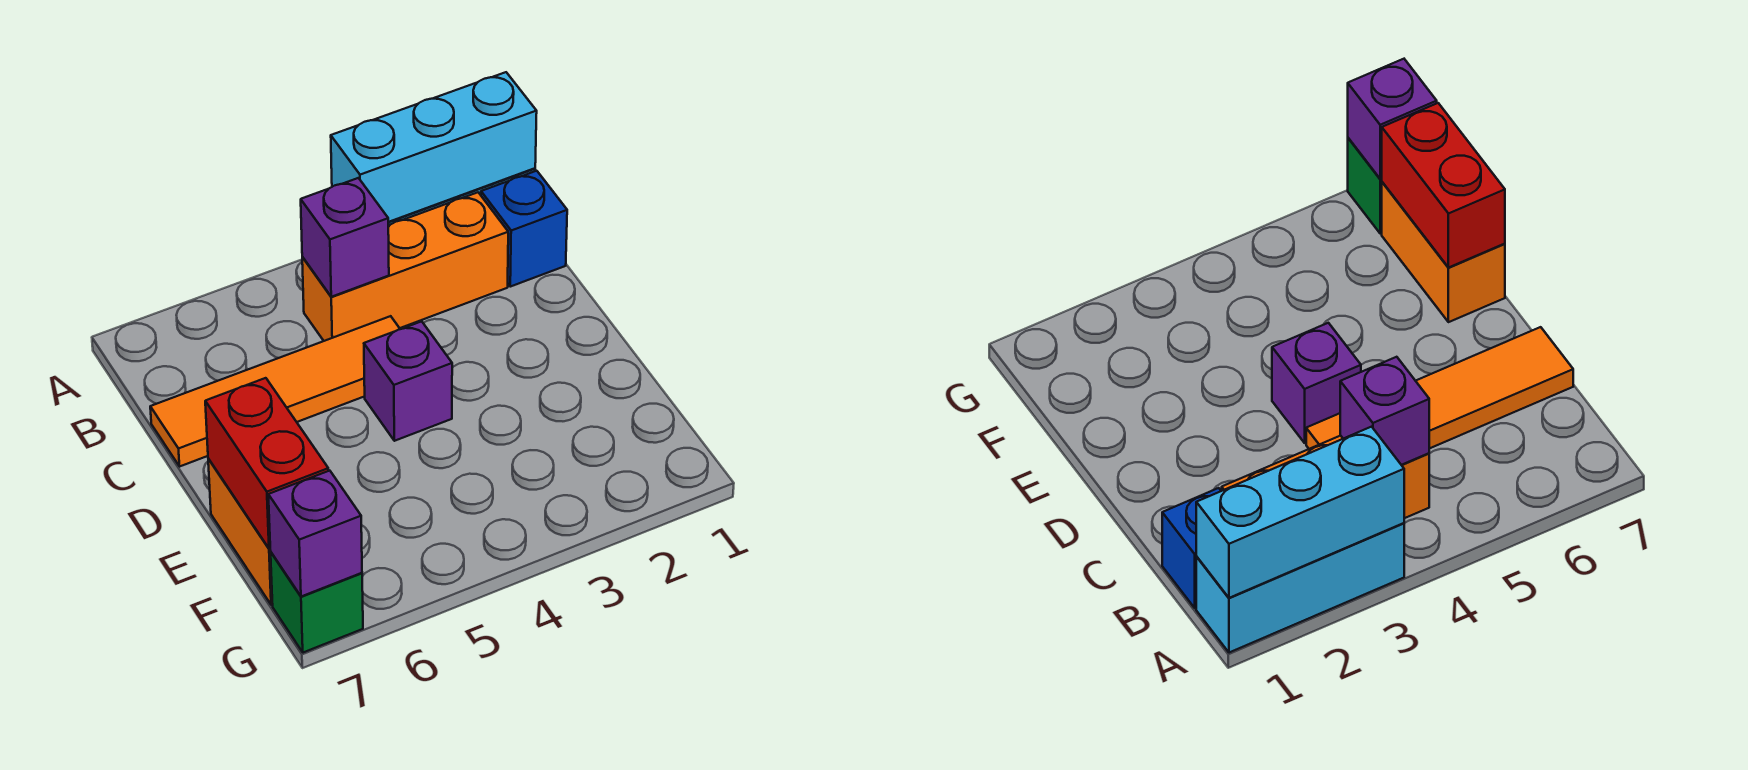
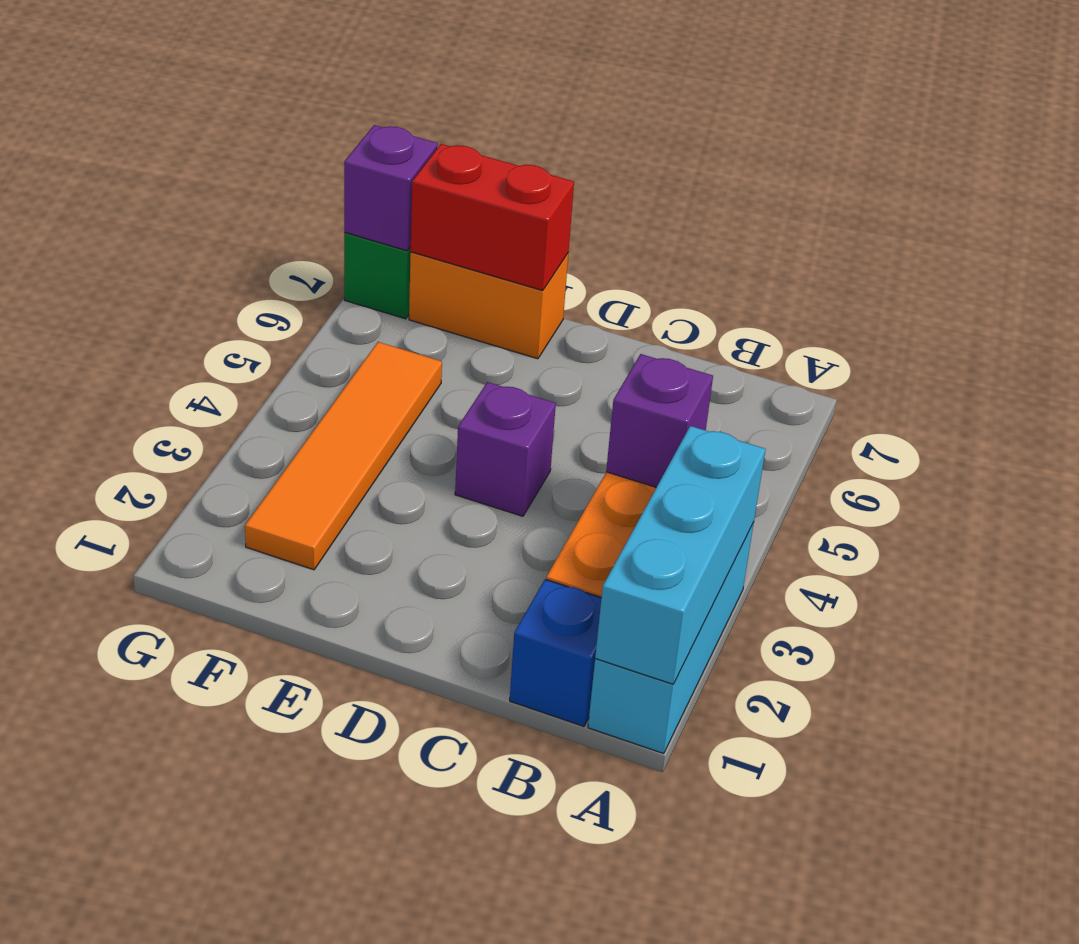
orange tile C4:C7 level 1 -> orange tile F2:F5 level 1

